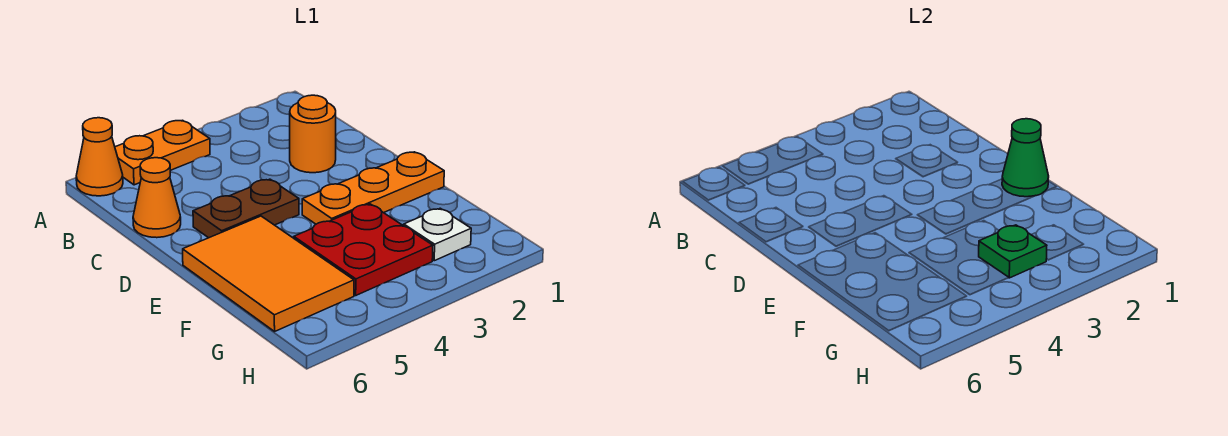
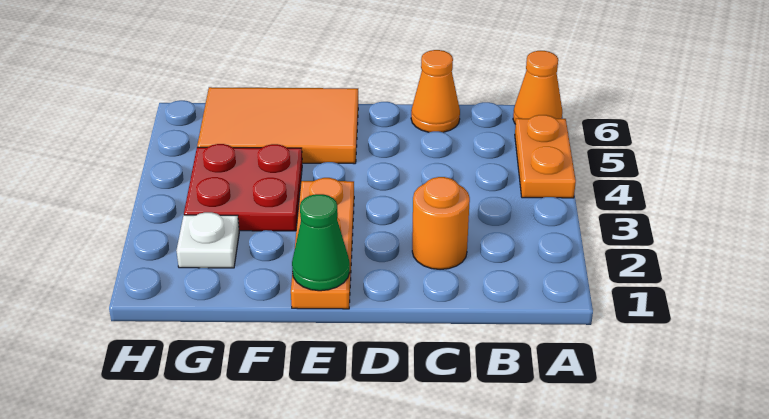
brown plate D4:D5 level 1 -> none
green plate G3 level 2 -> none

